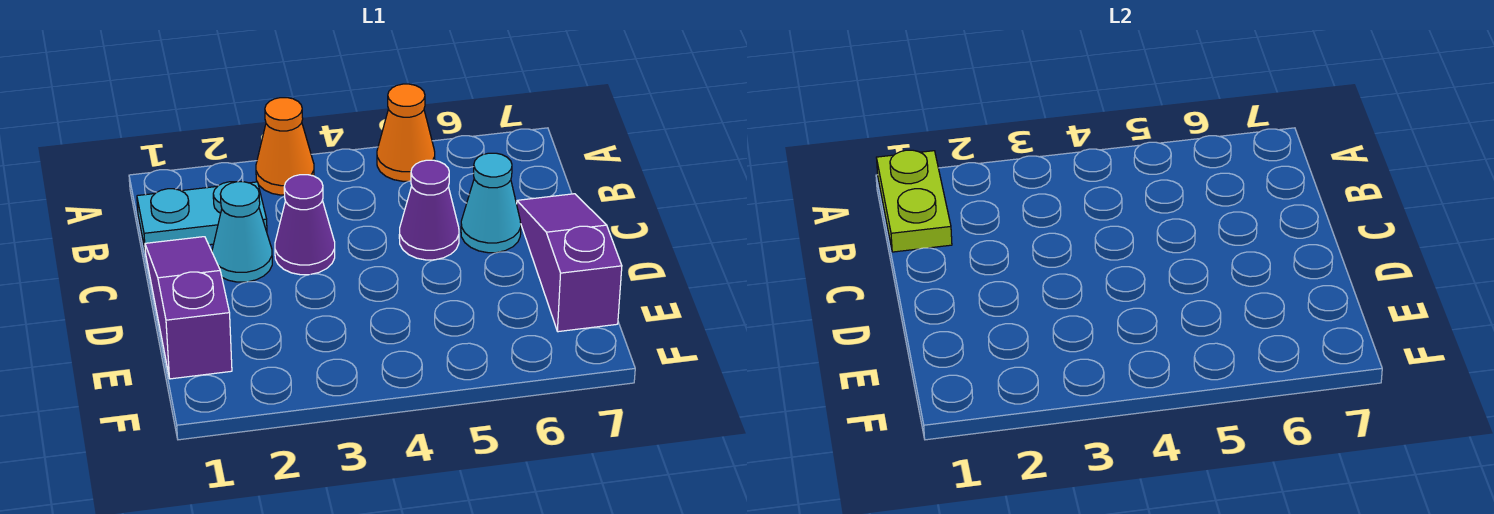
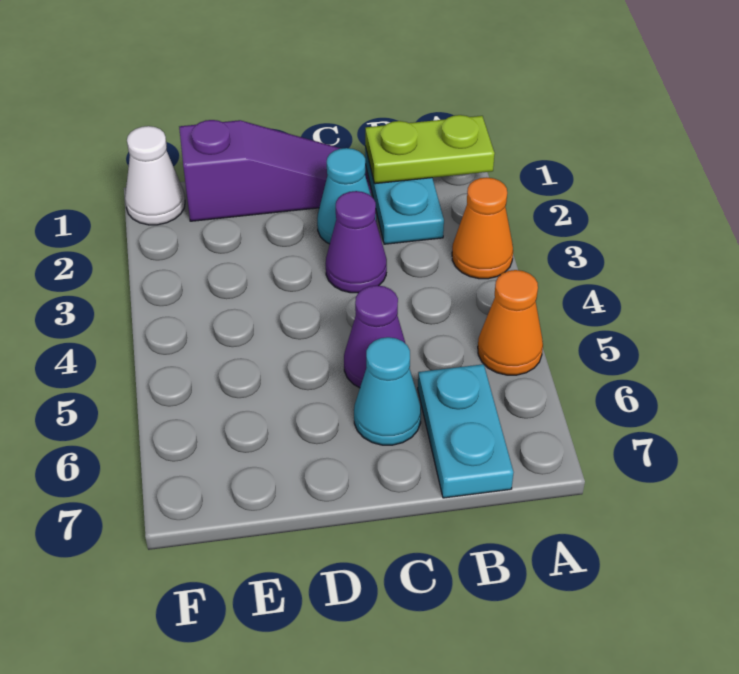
none -> cyan plate B6:B7 level 1
purple slope C7:E7 level 1 top E -> none
none -> white cone F1 level 1

